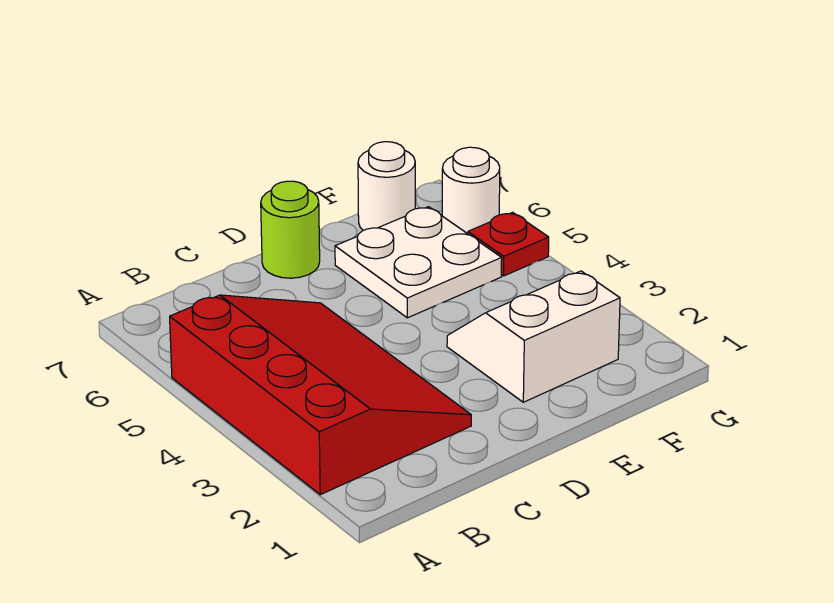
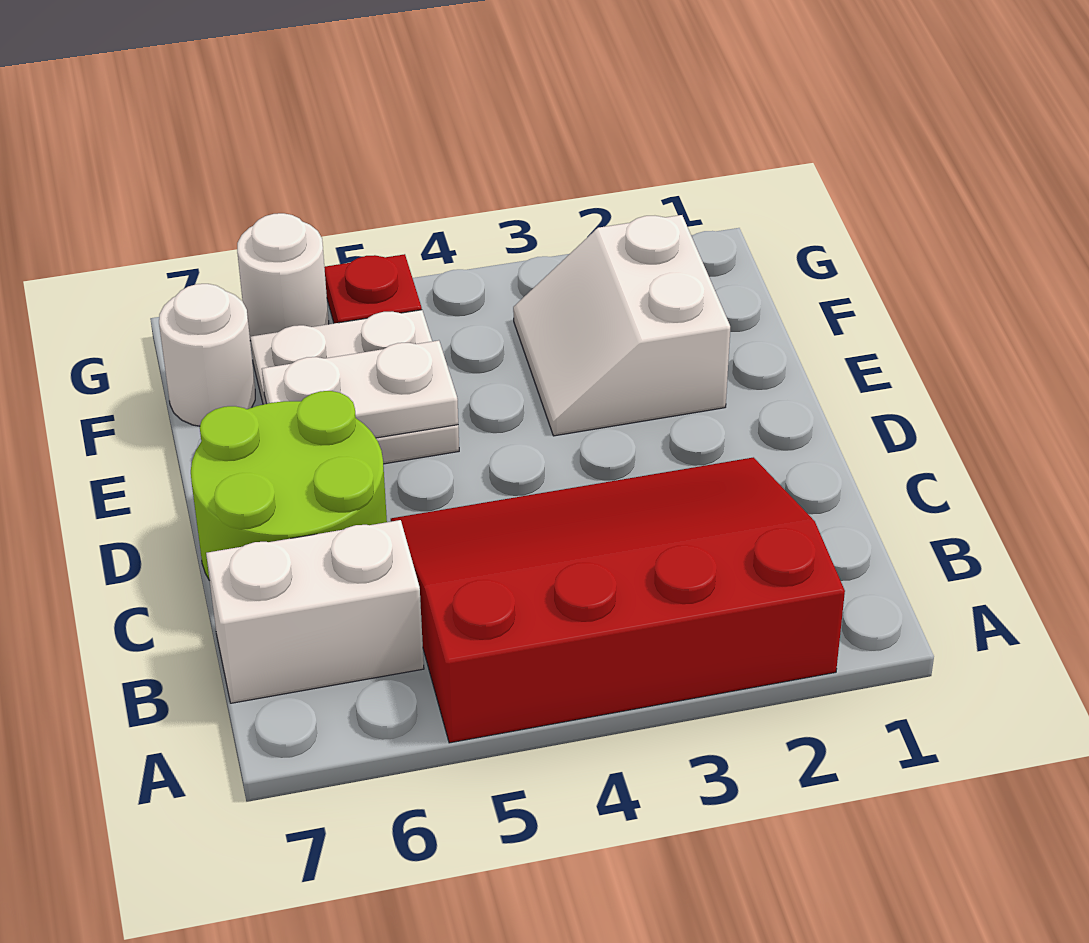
none -> white brick B6:B7 level 1
lime round brick D7 level 1 -> lime round brick C6:D7 level 1
none -> white plate E5:E6 level 2

